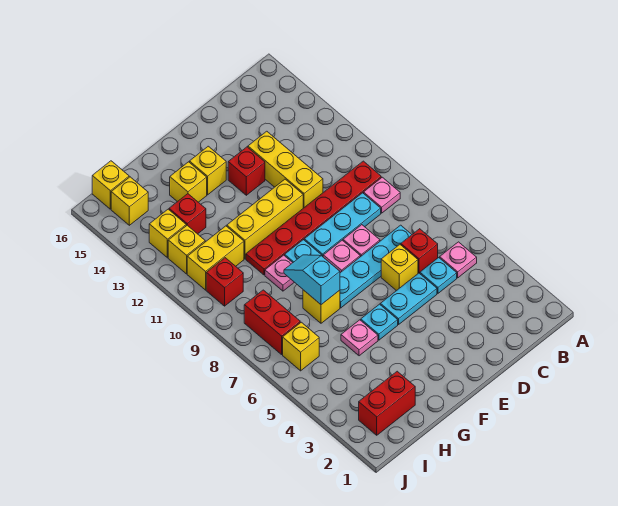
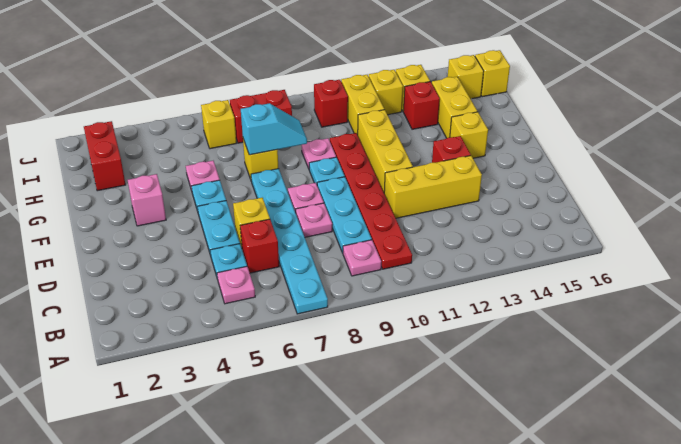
cyan plate C7:F7 level 1 -> cyan plate A7:F7 level 1
none -> pink brick F3 level 1
yellow brick G14 level 1 -> yellow brick G14:H14 level 1

